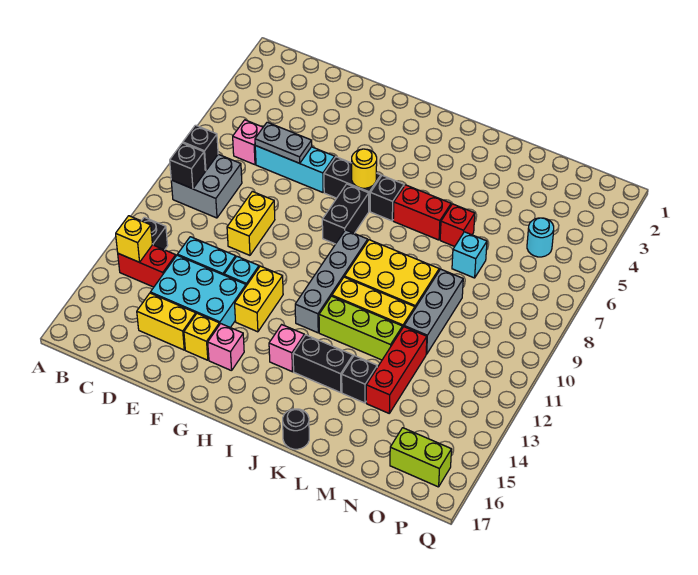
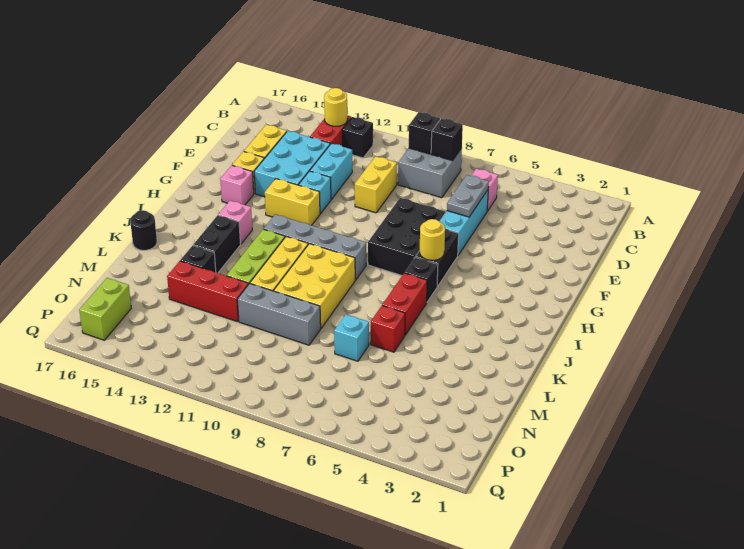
yellow brick B13 level 2 -> yellow round brick B13 level 2
yellow brick E9:E10 level 1 -> yellow brick D10:E10 level 1
black brick H7:H8 level 1 -> black brick F7:H8 level 1
cyan round brick O5 level 1 -> none

